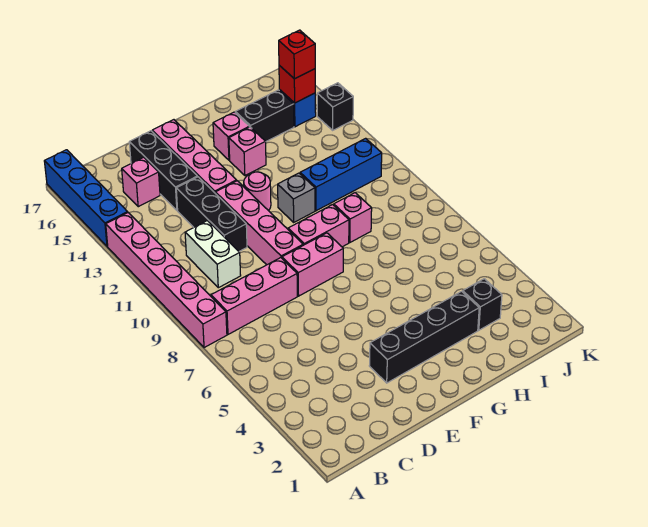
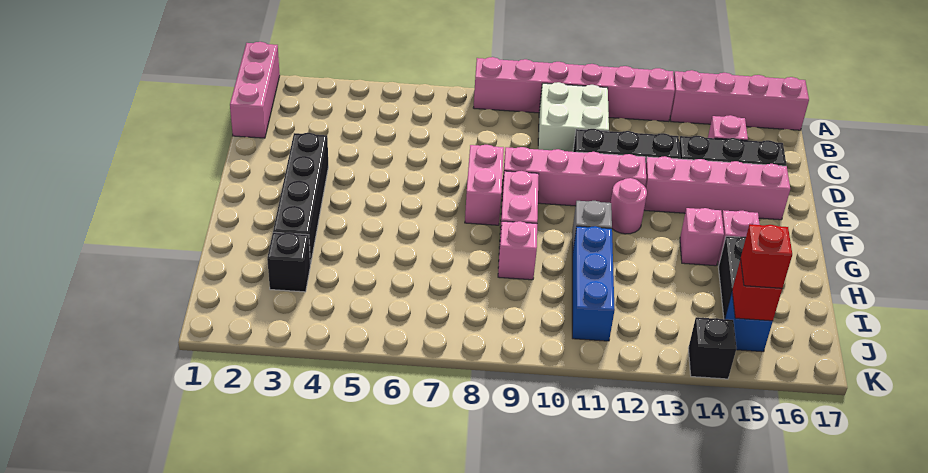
blue brick A14:A17 level 1 -> pink brick A14:A17 level 1
pink brick B8:D8 level 1 -> pink brick A1:C1 level 1
white brick C10:C11 level 1 -> white brick B10:C11 level 1

